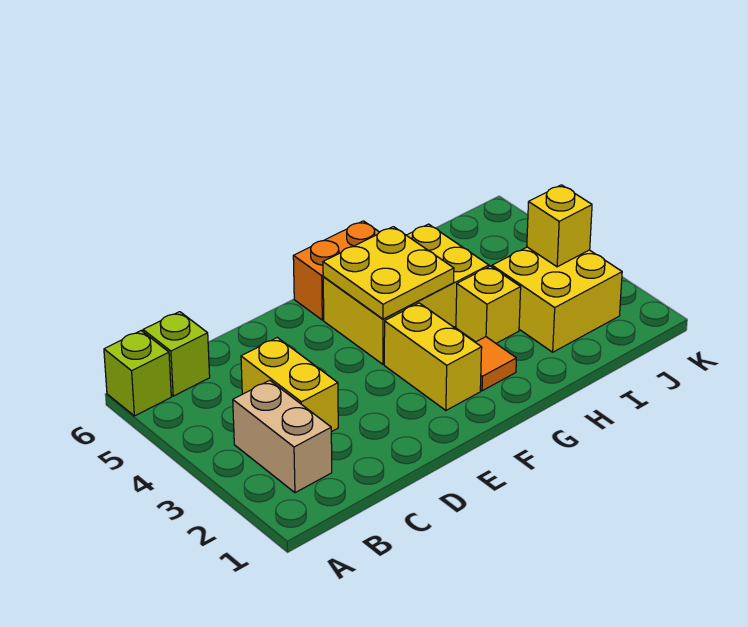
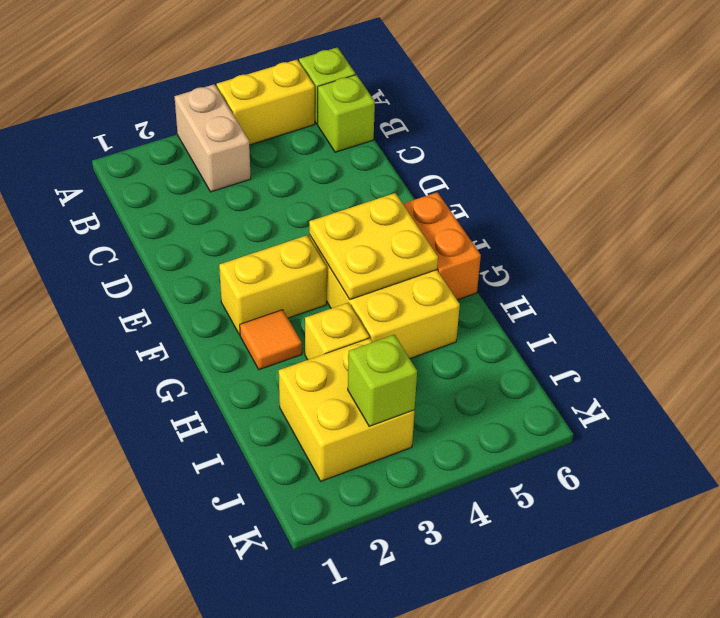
tan brick B2:B3 level 1 -> tan brick A3:B3 level 1
yellow brick C3:C4 level 1 -> yellow brick A4:A5 level 1
yellow brick J3 level 2 -> lime brick J3 level 2

